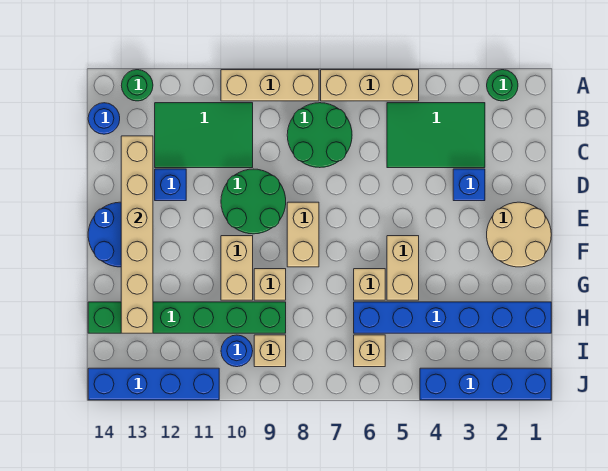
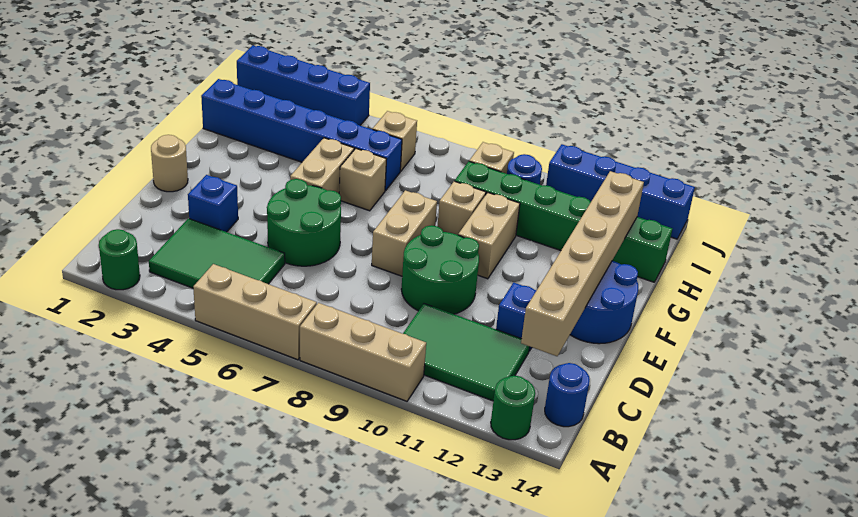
green round brick B7:C8 level 1 -> green round brick D5:E6 level 1
tan round brick E1:F2 level 1 -> tan round brick E1 level 1

